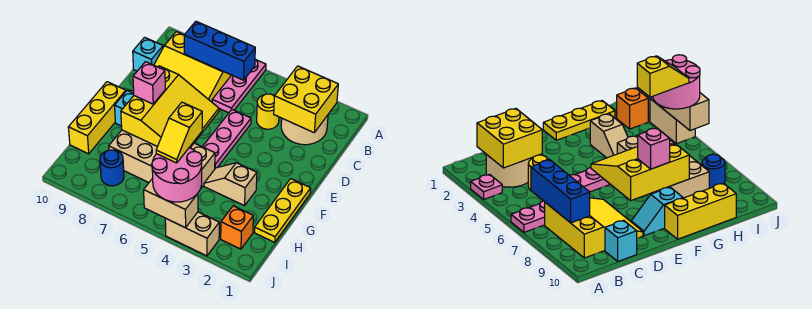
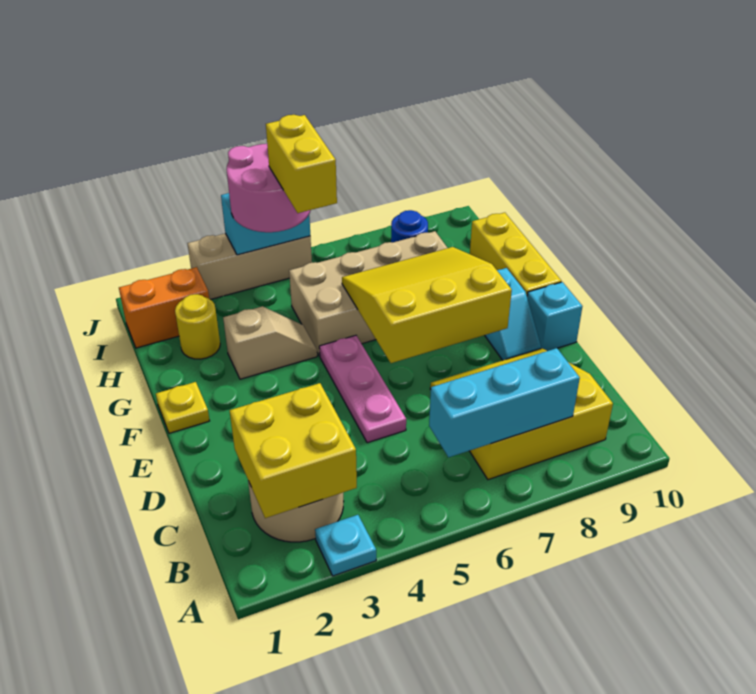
pink plate A3 level 1 -> cyan plate A3 level 1
pink plate A6:C6 level 1 -> none
blue brick B6:B8 level 2 -> cyan brick B6:B8 level 2
yellow round brick C4 level 1 -> yellow round brick H2 level 1
cyan brick C10 level 1 -> cyan brick E10 level 1
yellow slope E6:G8 level 2 top 8 -> yellow slope E6:G8 level 2 top E
yellow plate F1:H1 level 1 -> yellow plate F1 level 1
pink brick F8 level 3 -> none
yellow slope H5:I5 level 4 top H -> yellow brick H5:I5 level 4
orange brick I2 level 1 -> orange brick I1:I2 level 1
tan brick J3:J4 level 1 -> tan brick J3:J5 level 1
tan brick J4:J5 level 2 -> cyan brick J4:J5 level 2

